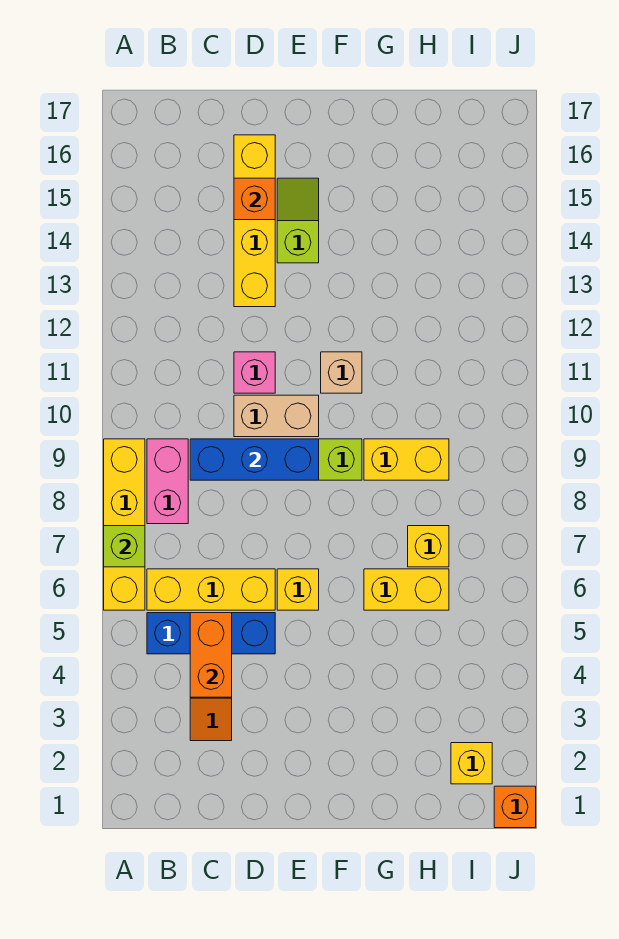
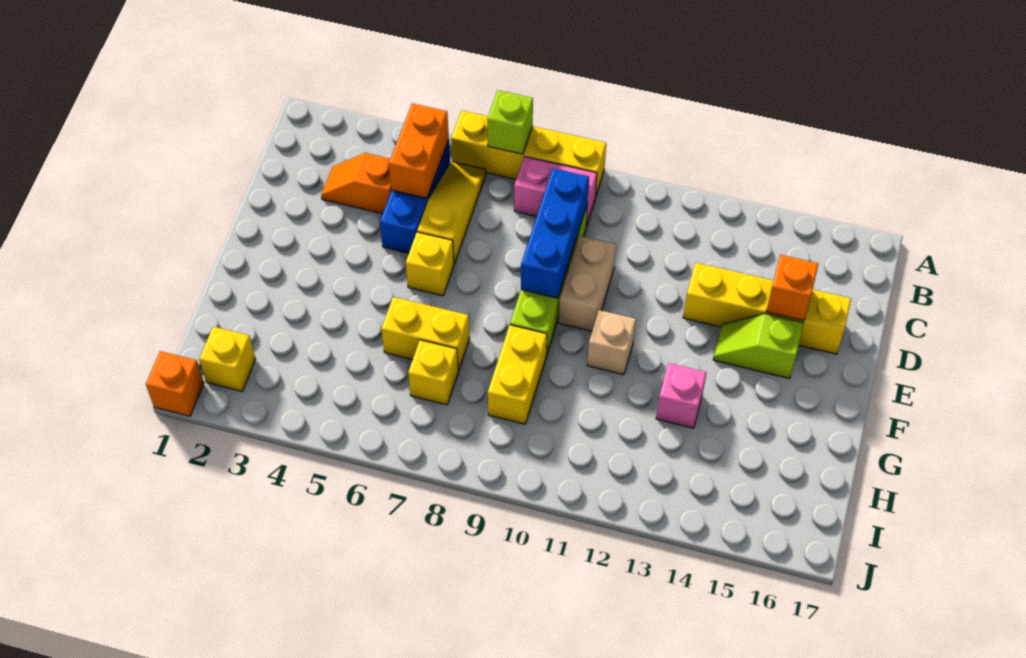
yellow brick B6:D6 level 1 -> yellow slope B6:D6 level 1 top D
orange brick C4:C5 level 2 -> orange brick B5:C5 level 2
pink brick D11 level 1 -> pink brick G13 level 1
lime slope E14:E15 level 1 top 14 -> lime slope E14:E15 level 1 top 15
yellow brick G6:H6 level 1 -> yellow brick G6:G7 level 1

